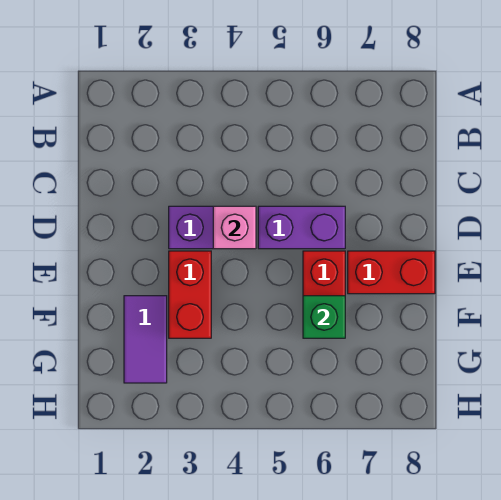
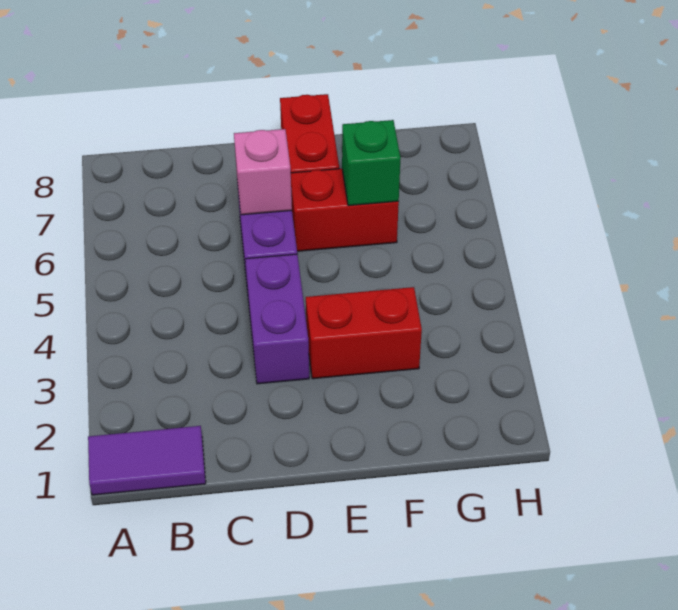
pink brick D4 level 2 -> pink brick D6 level 2
purple tile F2:G2 level 1 -> purple tile A1:B1 level 1

